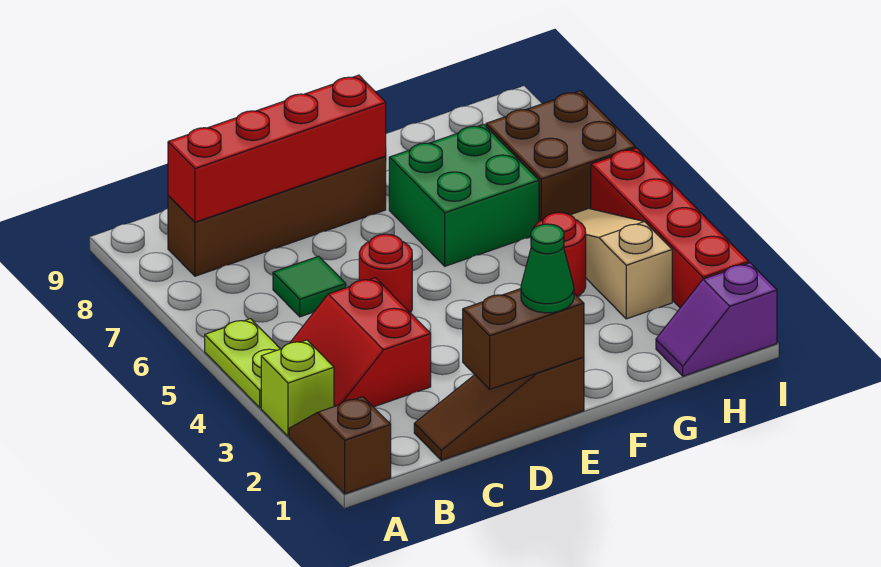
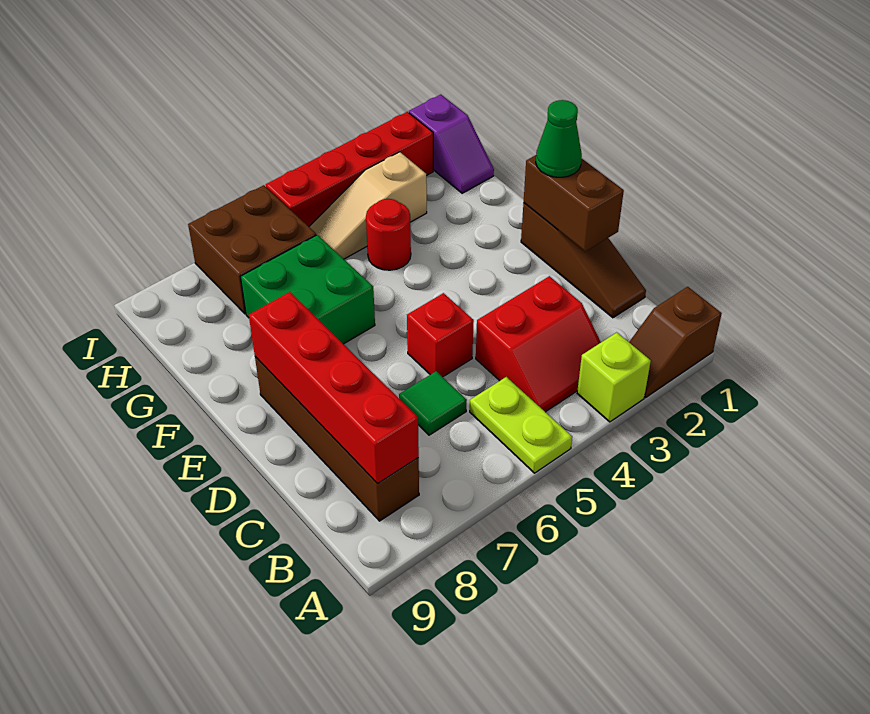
lime plate A4:A5 level 1 -> lime plate A5:B5 level 1
red round brick D5 level 1 -> red brick D5 level 1

